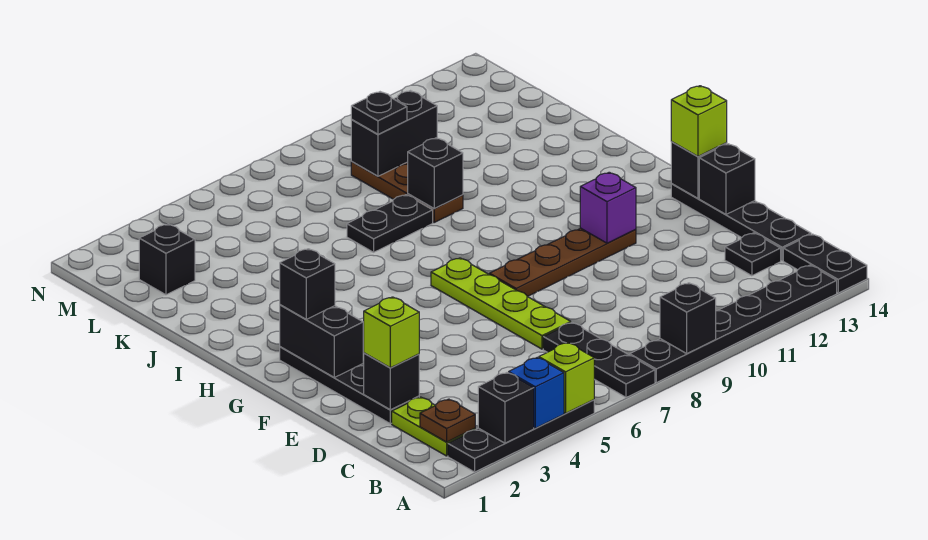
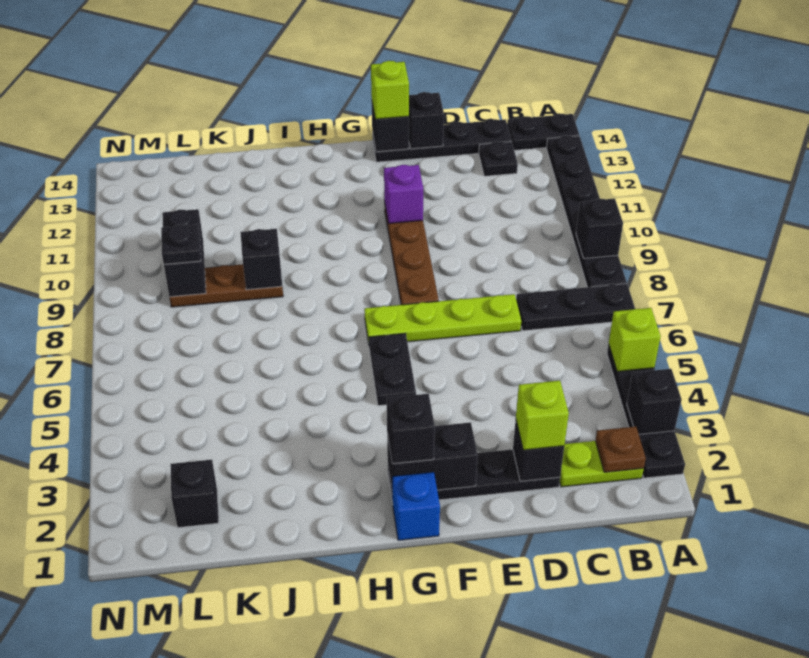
blue brick A4 level 2 -> blue brick G1 level 1
black plate J7:J8 level 1 -> black plate G5:G6 level 1

